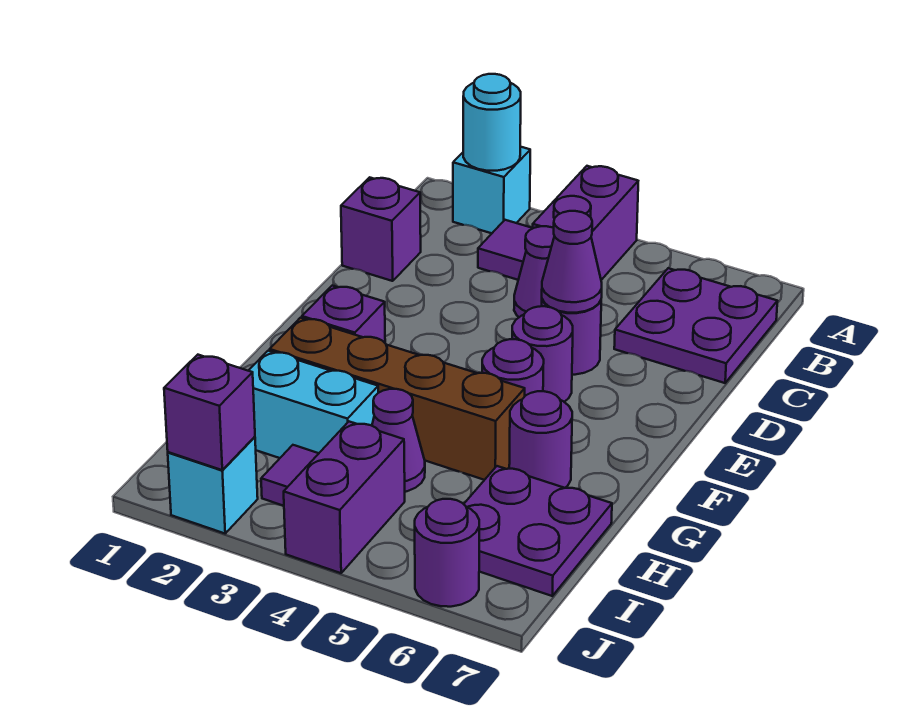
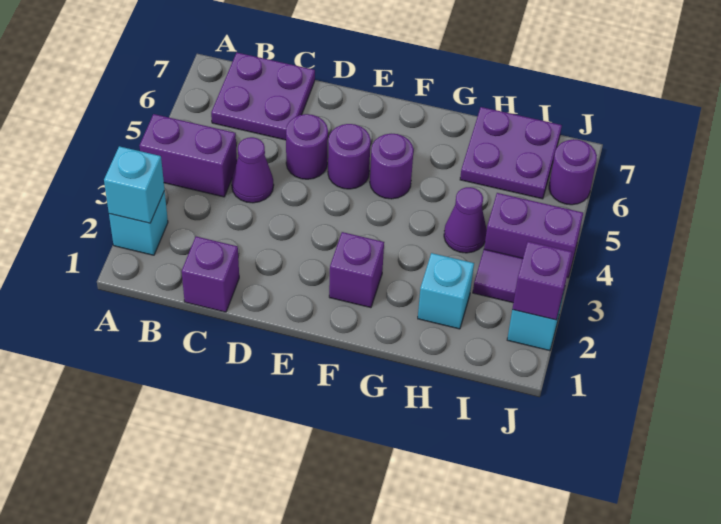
cyan round brick A2 level 2 -> cyan brick A2 level 2
purple tile B3 level 1 -> none
purple cone D5 level 2 -> none
brown brick G2:G5 level 1 -> none
purple round brick G6 level 1 -> none
cyan brick H2:H3 level 1 -> cyan brick H2 level 1

